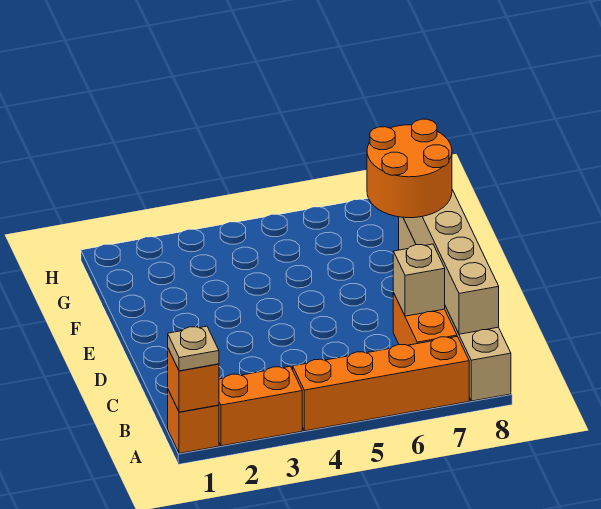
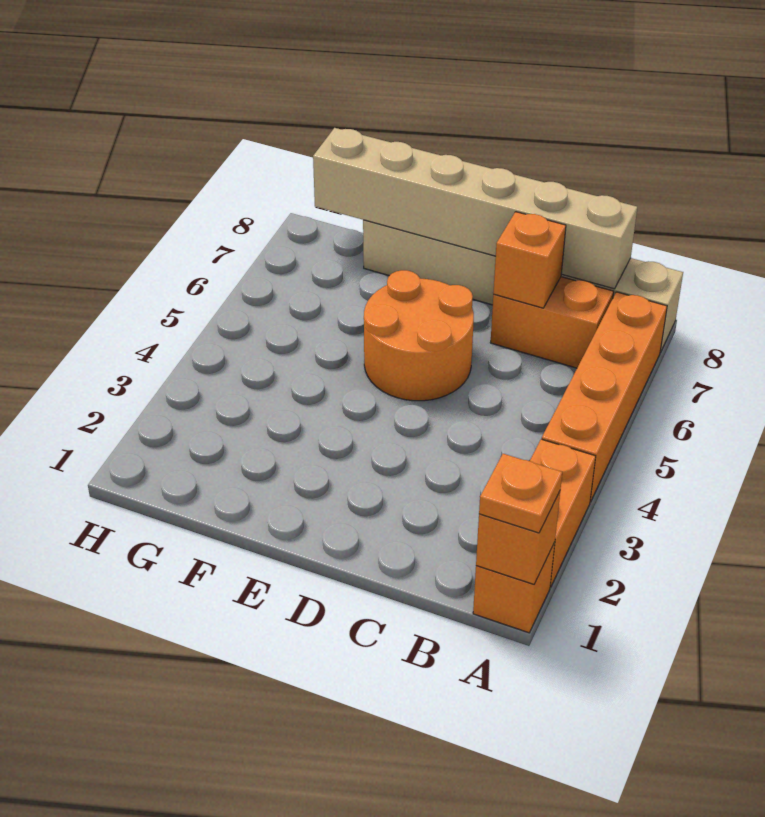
tan plate A1 level 3 -> orange plate A1 level 3
tan brick C7 level 2 -> orange brick C7 level 2
orange round brick E7:F8 level 3 -> orange round brick D5:E6 level 1

